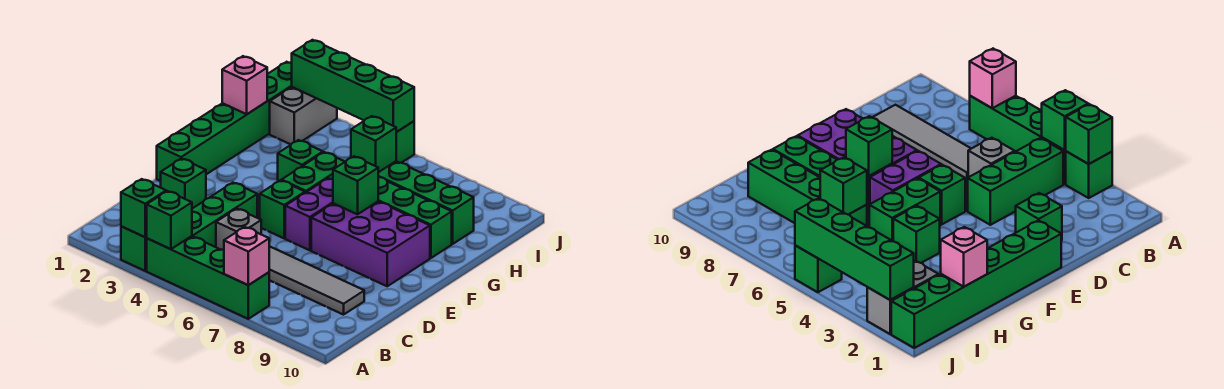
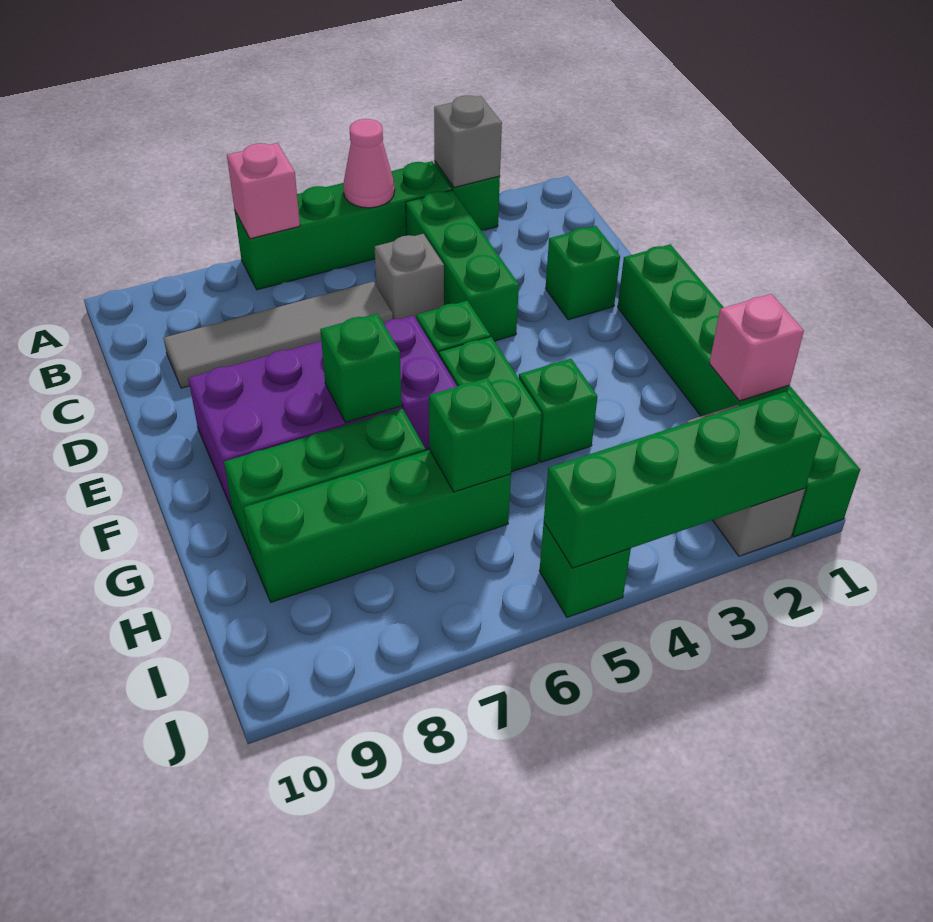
green brick A3 level 2 -> grey brick A3 level 2
green brick A4 level 2 -> none
none -> pink cone A5 level 2

